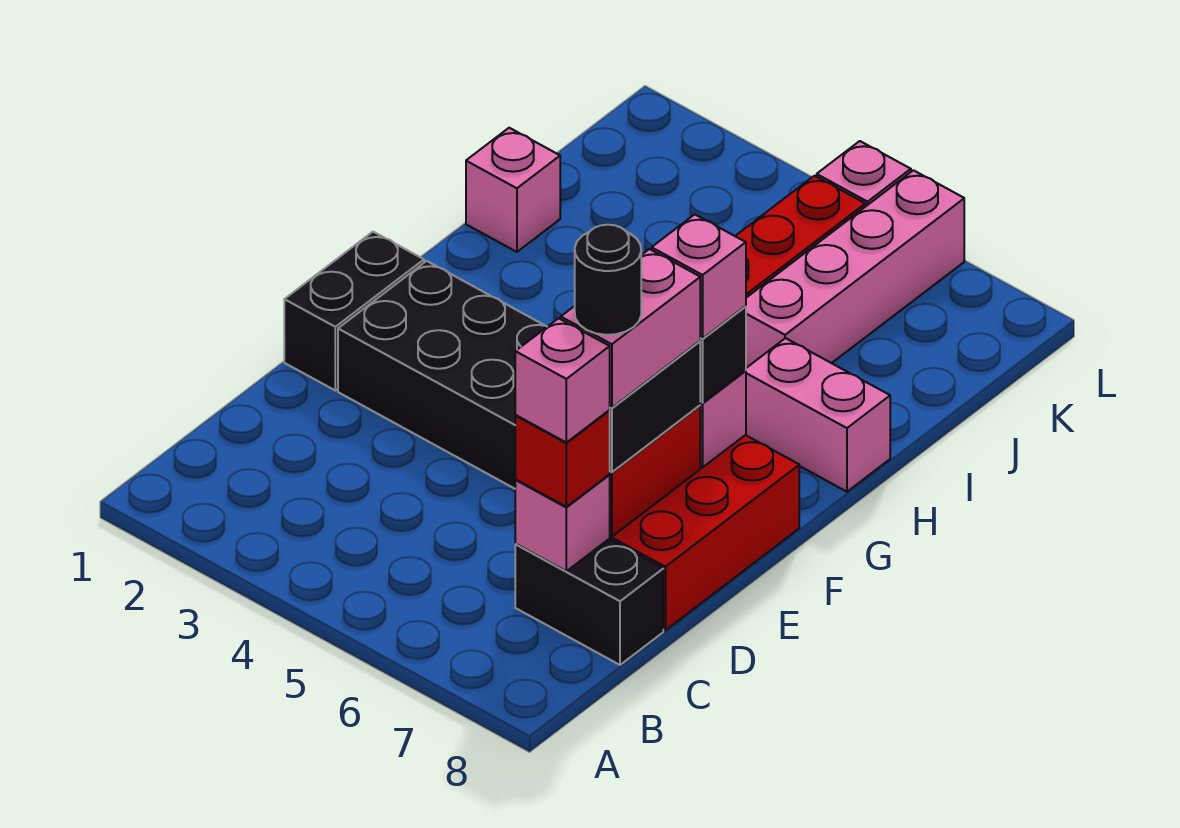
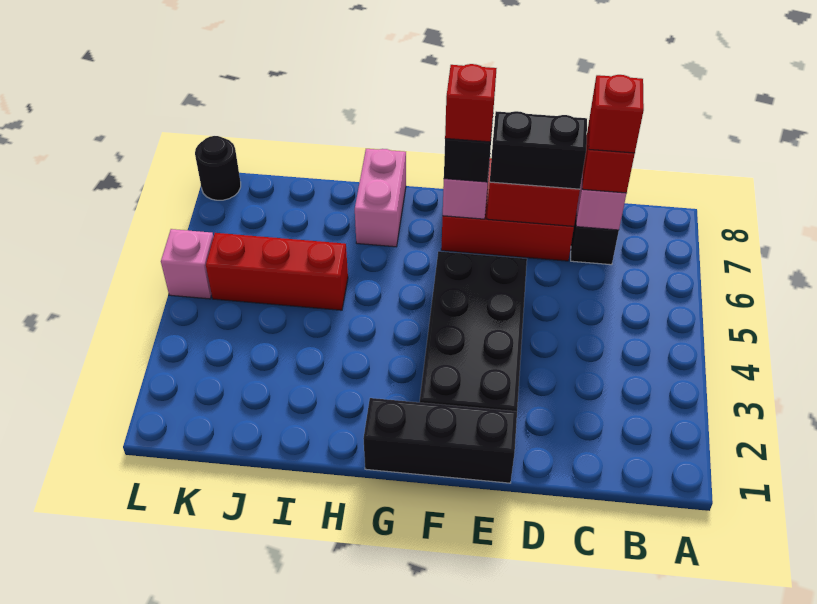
pink brick C7 level 4 -> red brick C7 level 4
pink brick D7:E7 level 4 -> none
black round brick D7 level 5 -> black round brick L8 level 1
black brick E1:F1 level 1 -> black brick E1:G1 level 1
pink brick F7 level 4 -> red brick F7 level 4
pink brick I1 level 1 -> none
pink brick I6:L6 level 1 -> none

